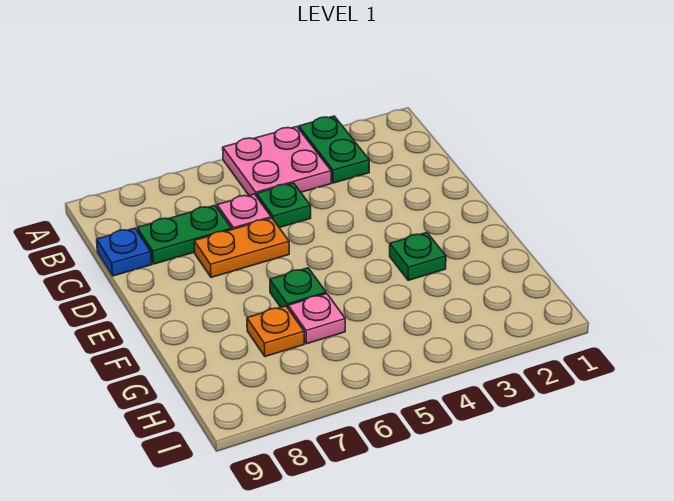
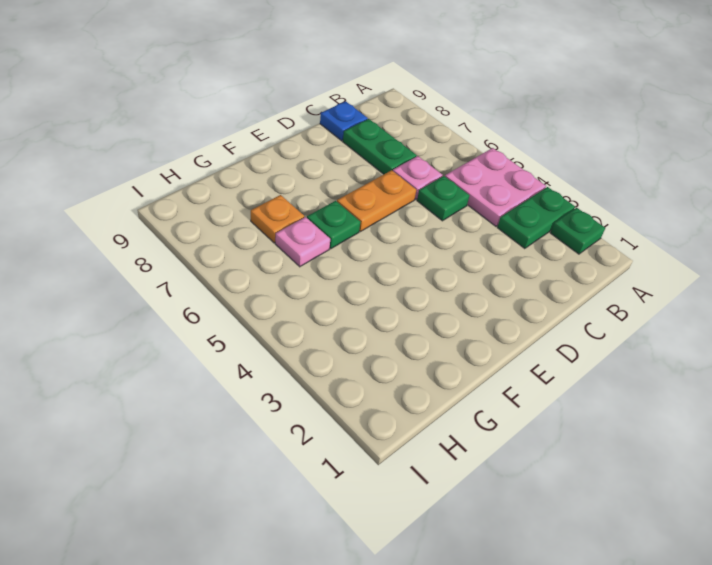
orange plate D6:D7 level 1 -> orange plate D6:E6 level 1
green plate F3 level 1 -> green plate A2 level 1

